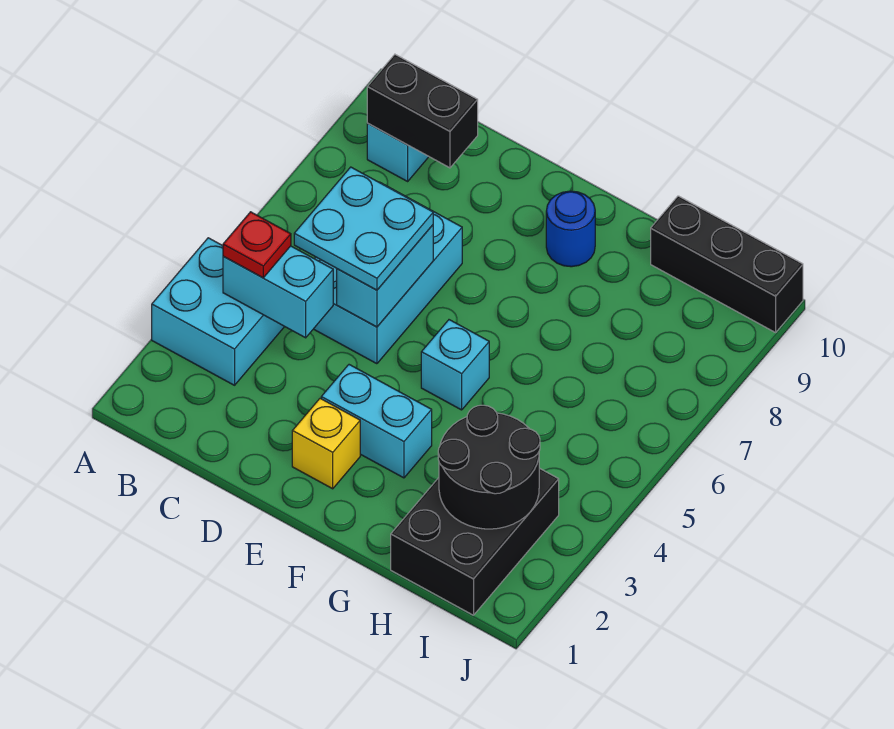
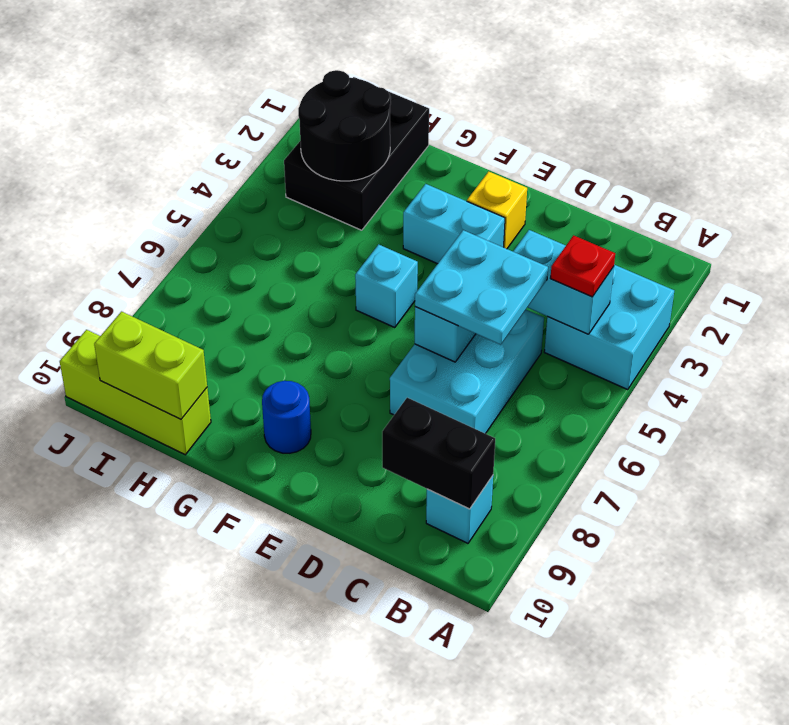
black brick H10:J10 level 1 -> lime brick H10:J10 level 1
none -> lime brick H10:I10 level 2

